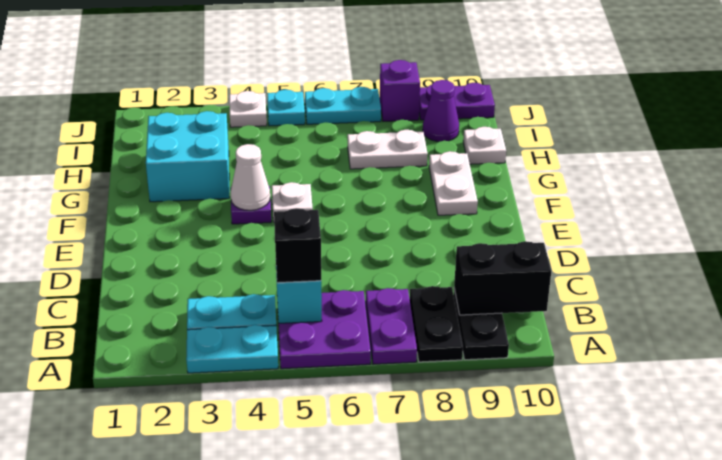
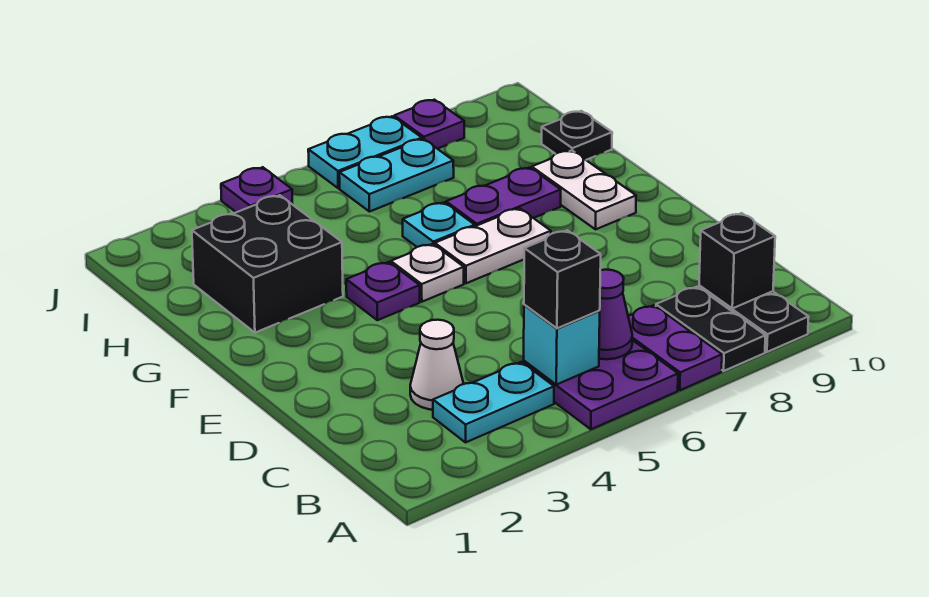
cyan plate A3:A4 level 1 -> cyan plate I6:I7 level 1
black brick B9:B10 level 2 -> black brick B9 level 2
white cone F4 level 2 -> white cone C3 level 1
cyan brick G2:H3 level 1 -> black brick G2:H3 level 1
white plate H7:H8 level 1 -> white plate F6:F7 level 1
white plate H10 level 1 -> black plate H10 level 1
purple cone I9 level 1 -> purple cone B6 level 2
white plate J4 level 1 -> purple plate J4 level 1
cyan plate J5 level 1 -> cyan plate G6 level 1
purple brick J8 level 1 -> purple plate J8 level 1
purple plate J9:J10 level 1 -> purple plate G7:G8 level 1

